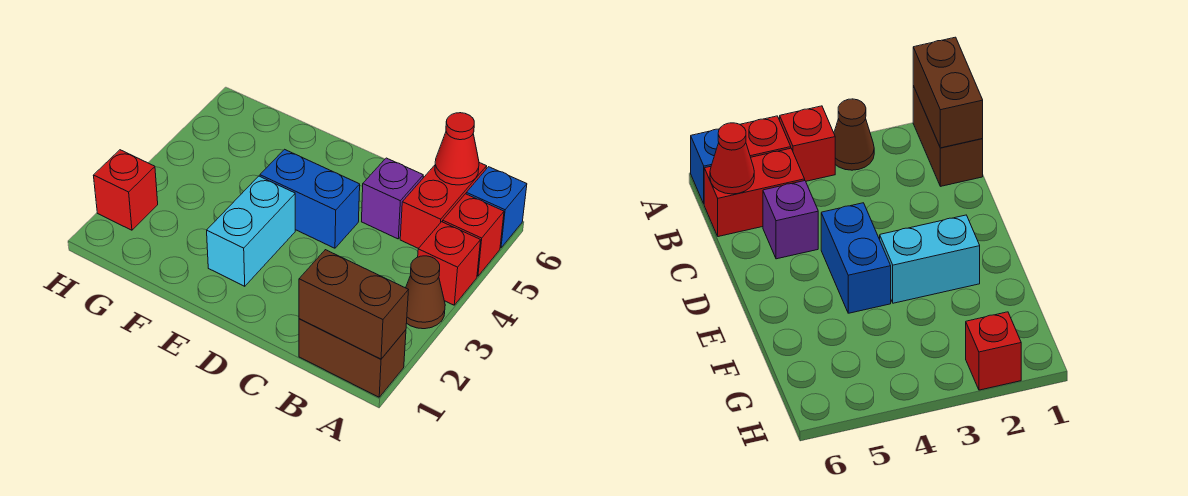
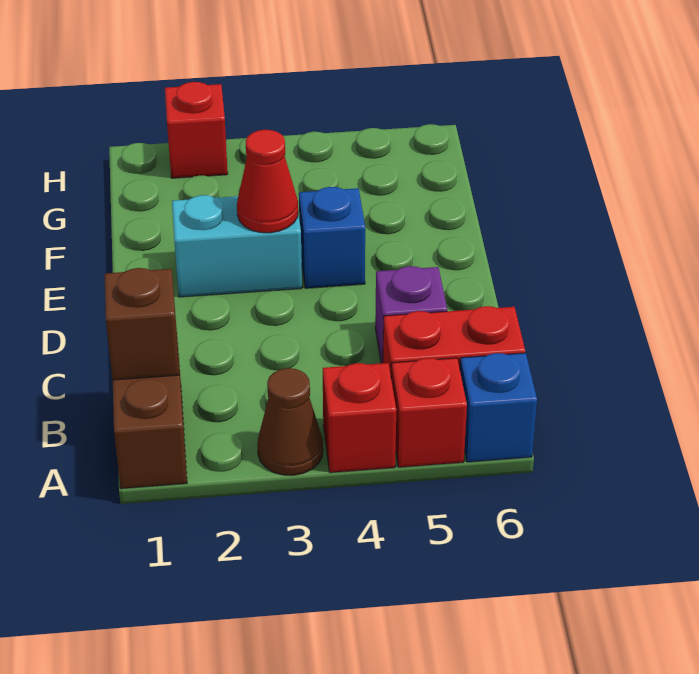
brown brick A1:B1 level 2 -> brown brick B1 level 2
red cone B6 level 2 -> red cone E3 level 2
blue brick D4:E4 level 1 -> blue brick E4 level 1

